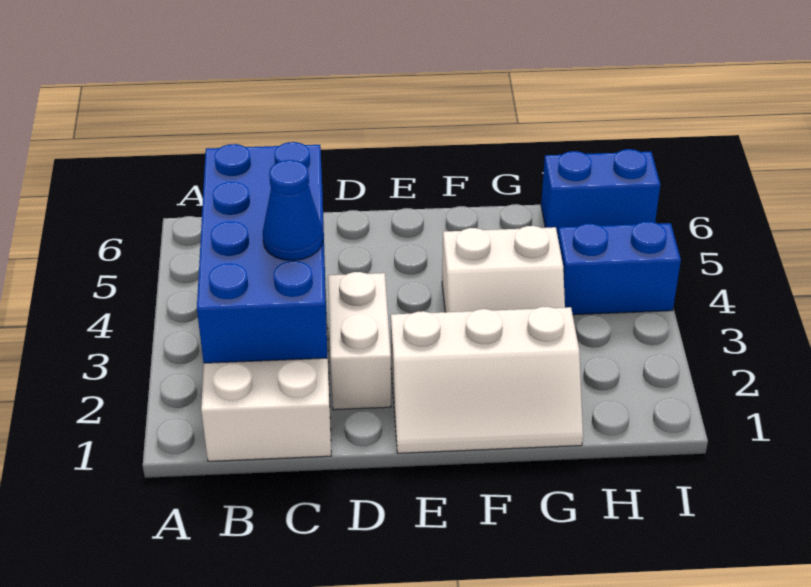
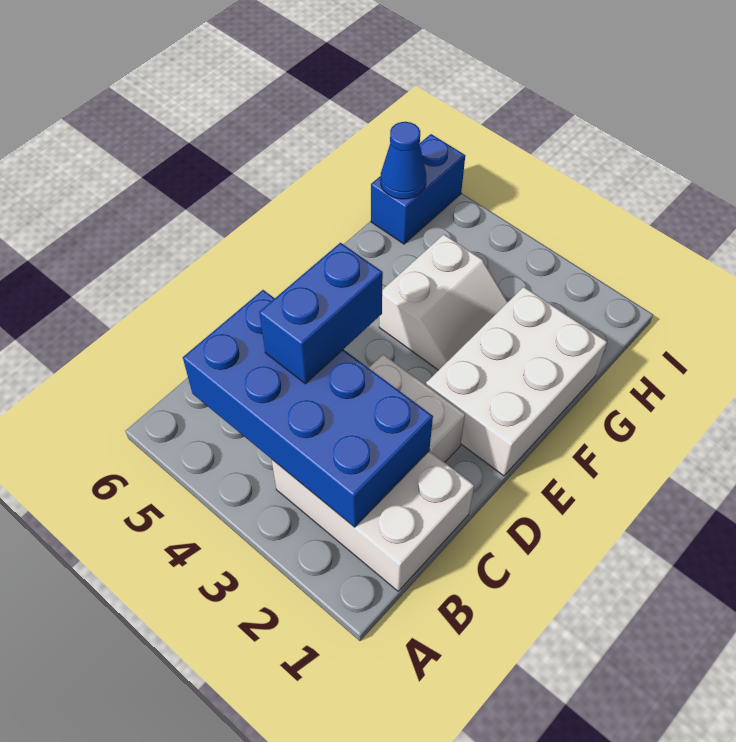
blue cone C3 level 3 -> blue cone H6 level 2
white slope E1:G2 level 1 top 2 -> white brick E1:G2 level 1
blue brick H4:I4 level 1 -> blue brick C4:D4 level 3

